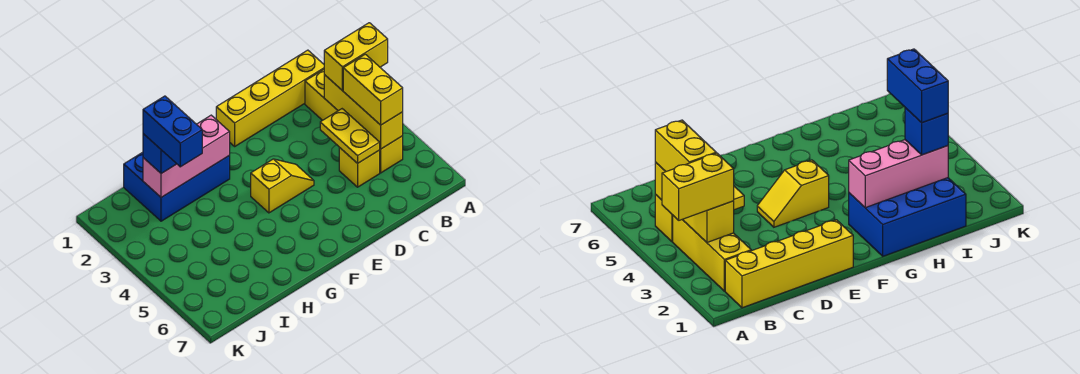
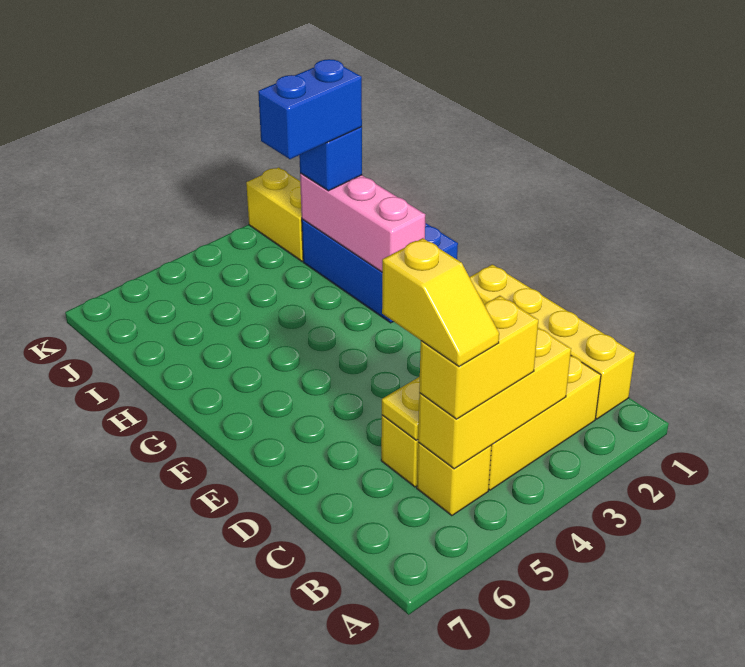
yellow brick A3:B3 level 3 -> yellow brick J2:K2 level 1
yellow slope E4:F4 level 1 top F -> yellow slope B5:C5 level 4 top C

